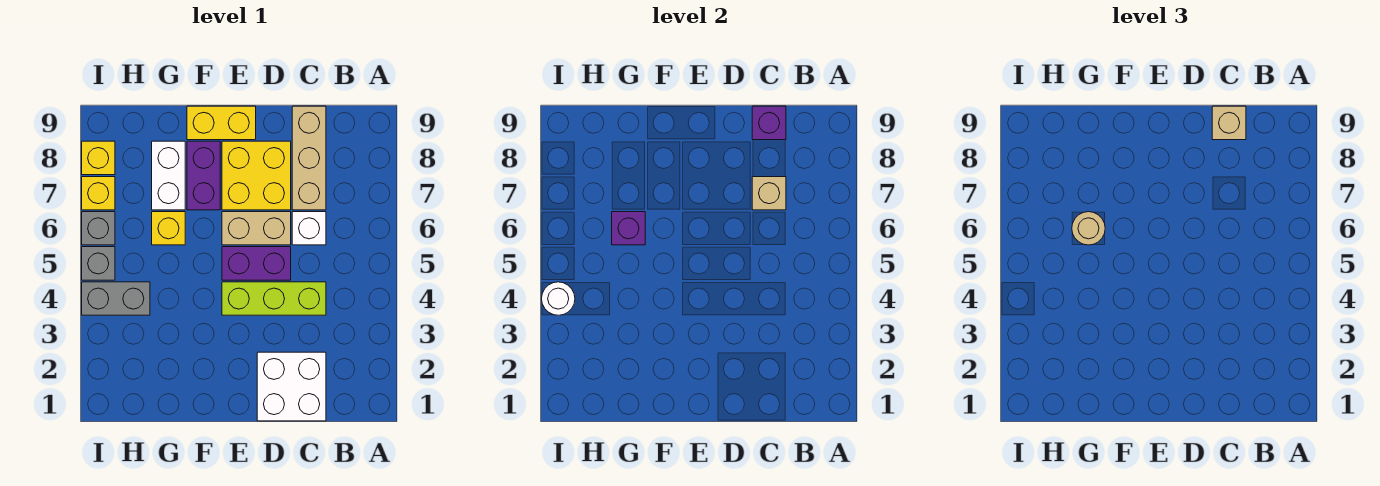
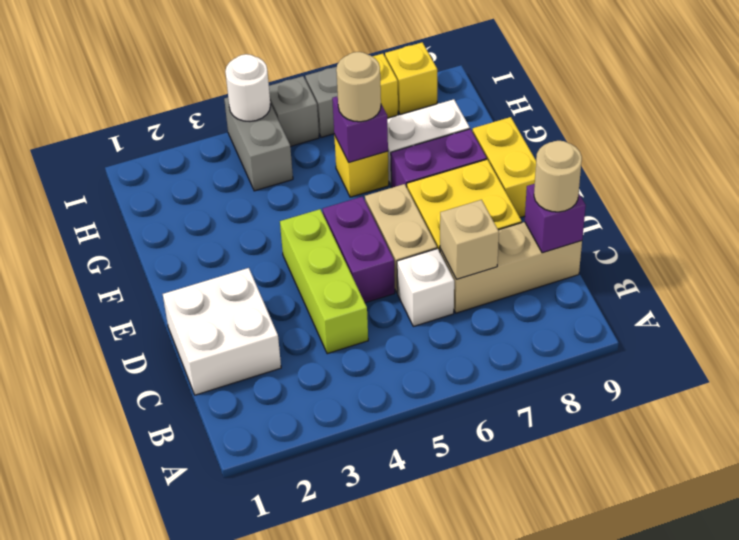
tan brick C9 level 3 -> tan round brick C9 level 3

